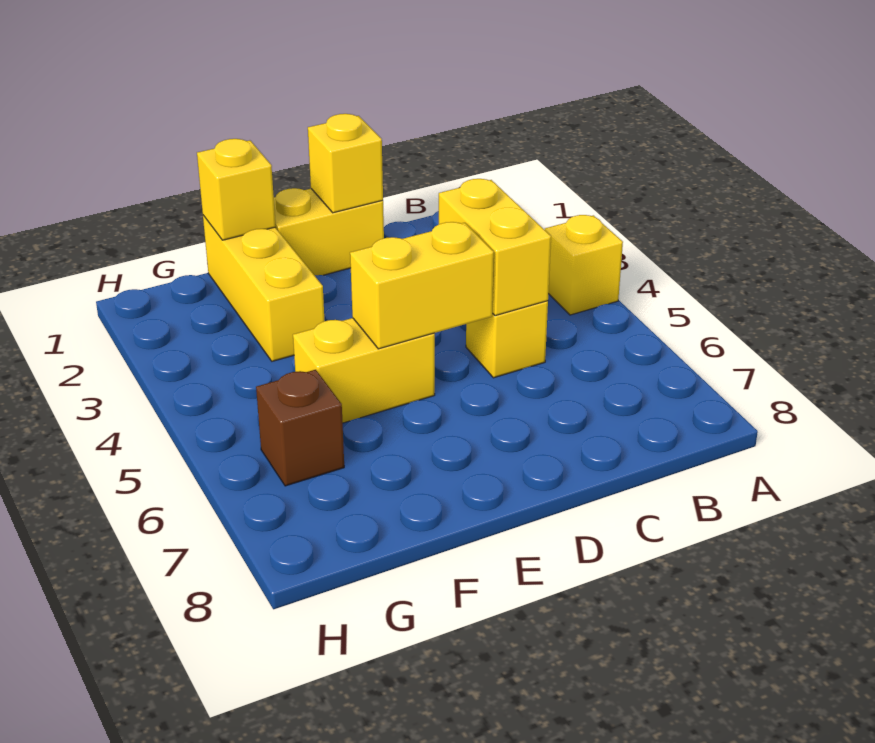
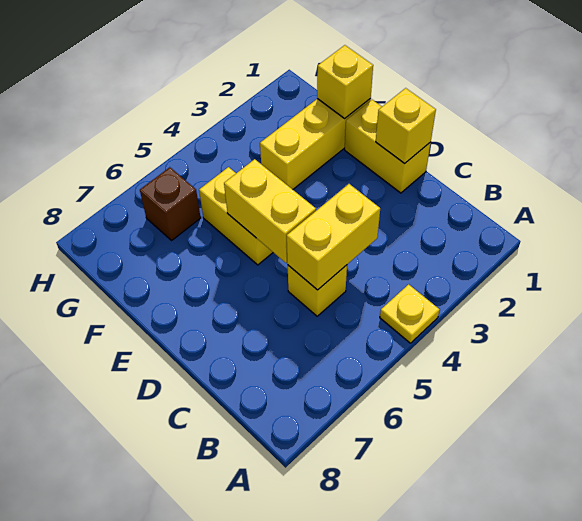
yellow brick A4 level 1 -> yellow plate A4 level 1

